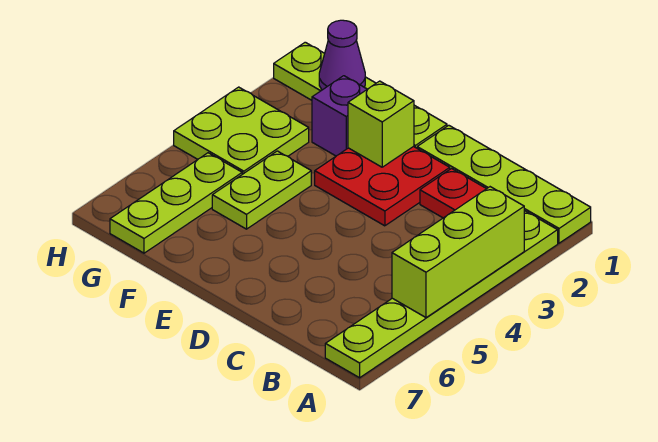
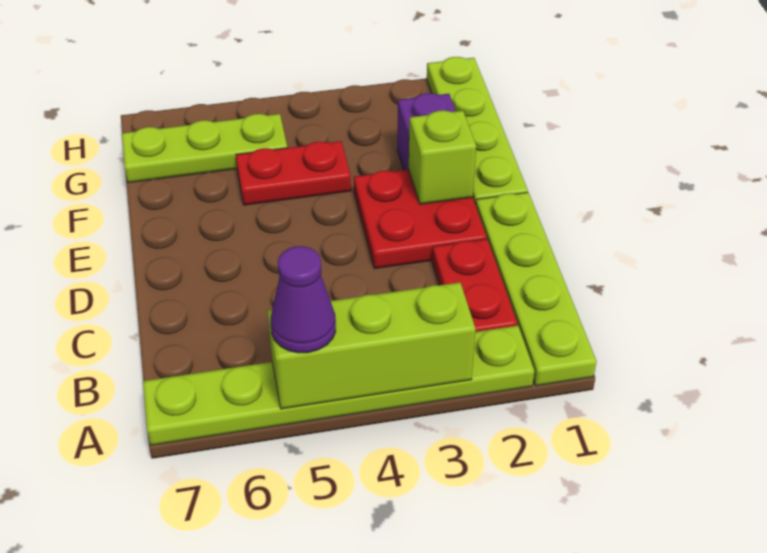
lime plate F4:F5 level 1 -> red plate F4:F5 level 1
purple cone G1 level 2 -> purple cone A5 level 3
lime plate G3:H4 level 1 -> none

